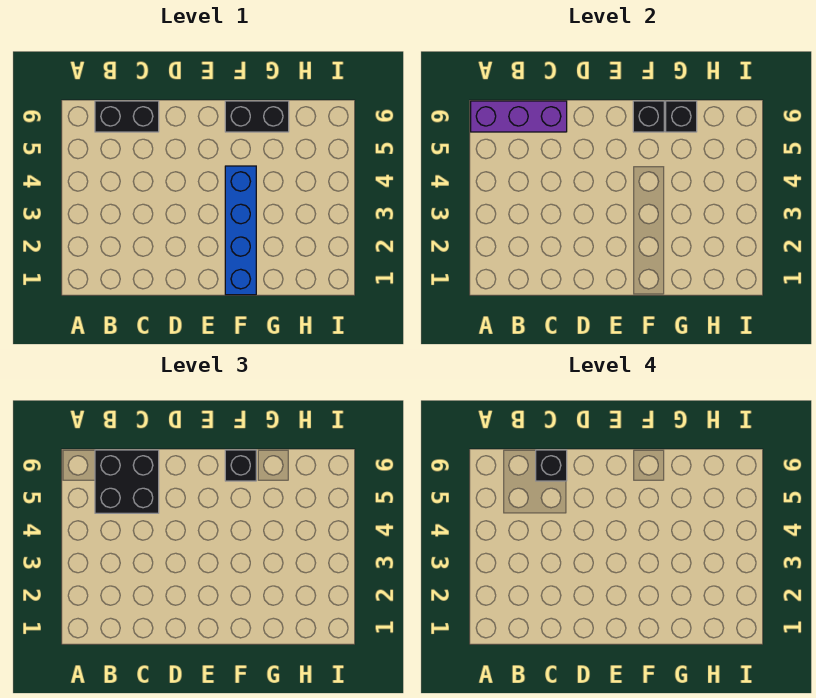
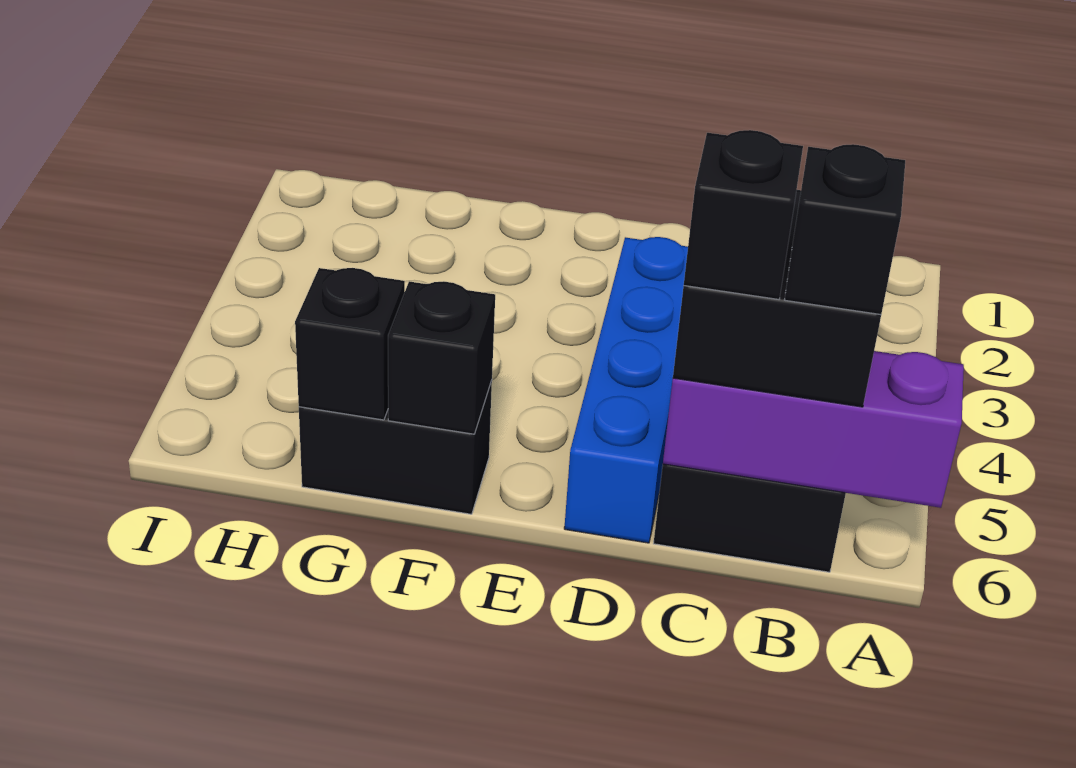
blue brick F1:F4 level 1 -> blue brick D3:D6 level 1
black brick F6 level 3 -> black brick B6 level 4

